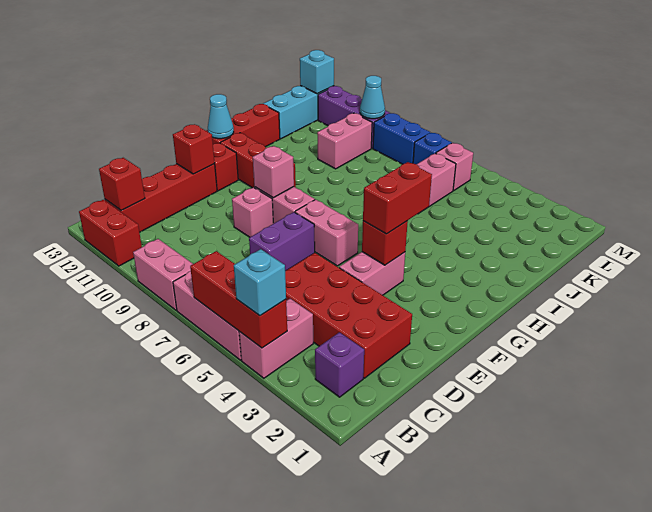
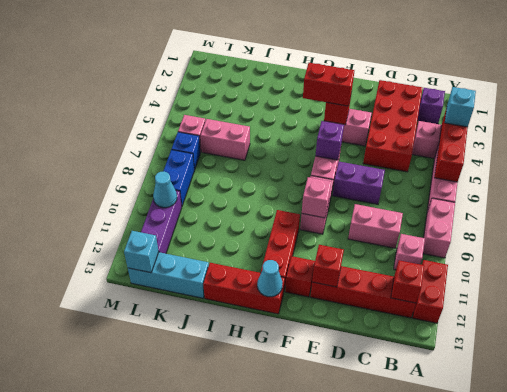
pink brick E9 level 1 -> pink brick B10 level 1
none -> purple brick F6 level 2
pink brick J10:K10 level 1 -> pink brick C9:D9 level 1

